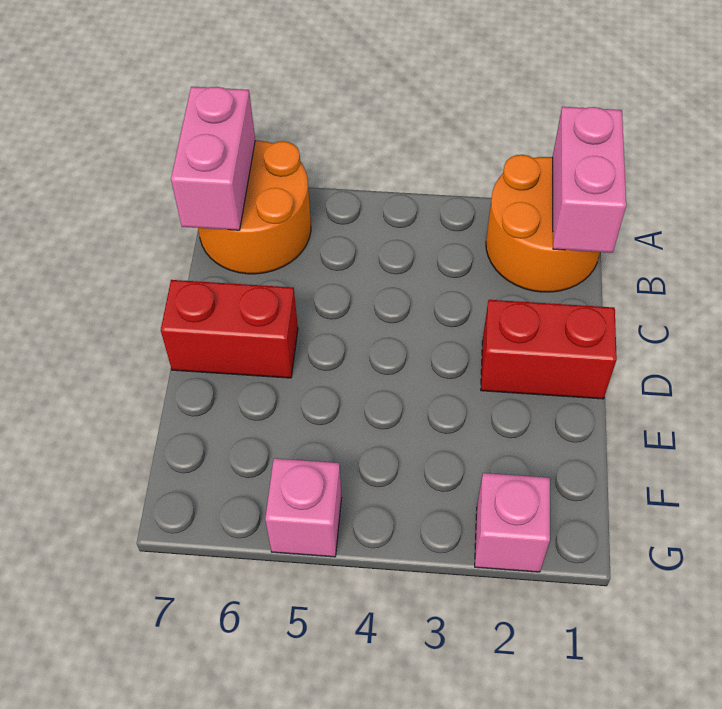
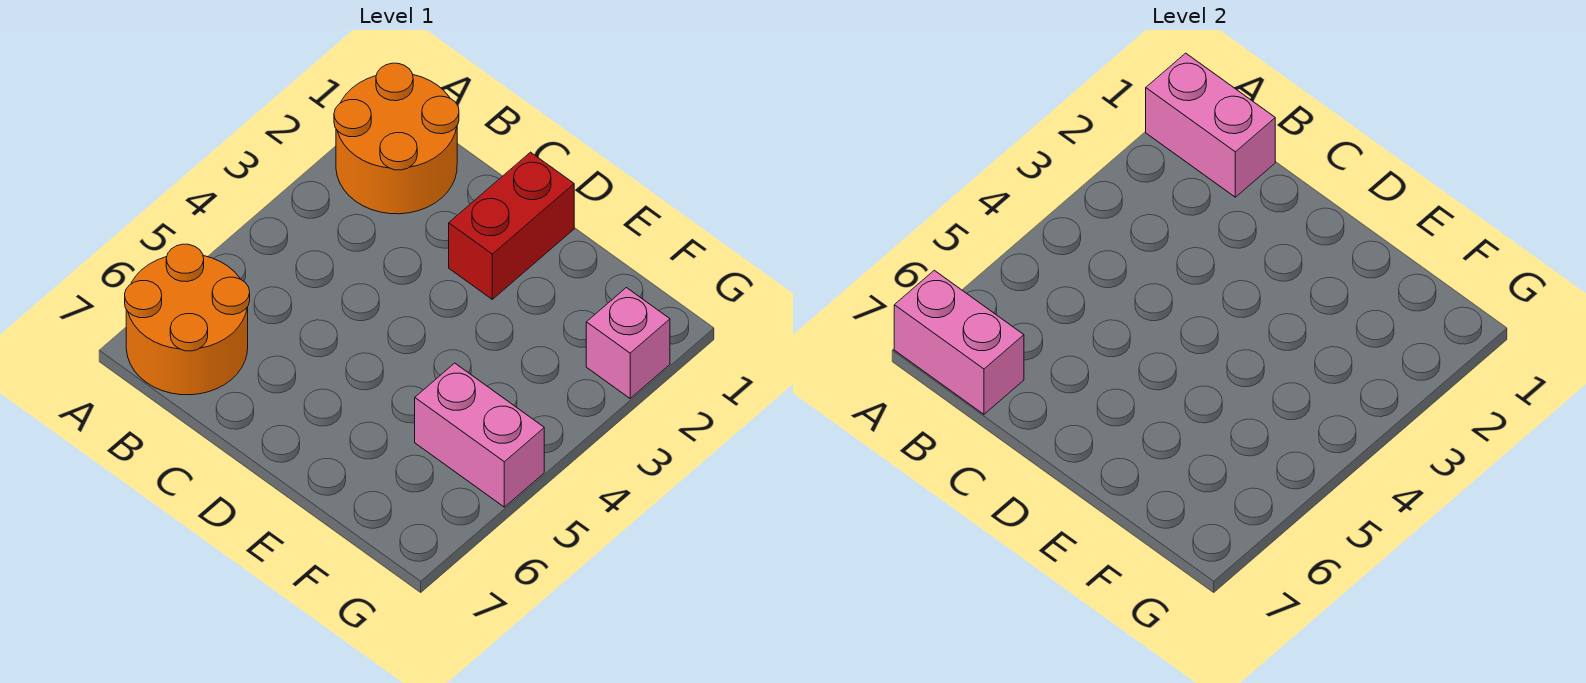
red brick D6:D7 level 1 -> none
pink brick G5 level 1 -> pink brick F5:G5 level 1

